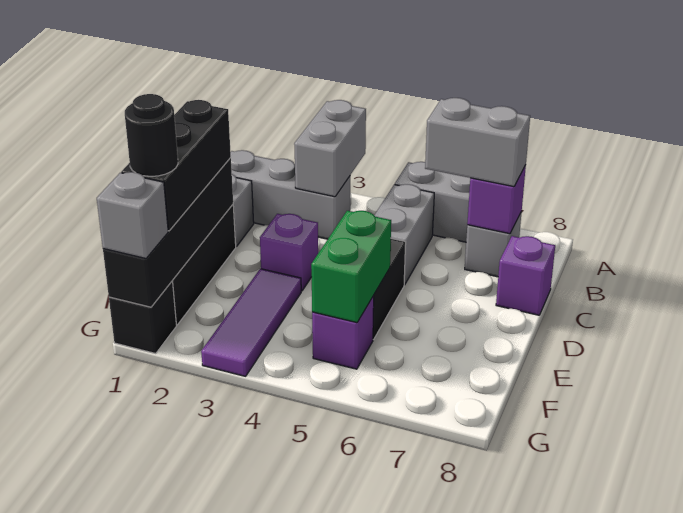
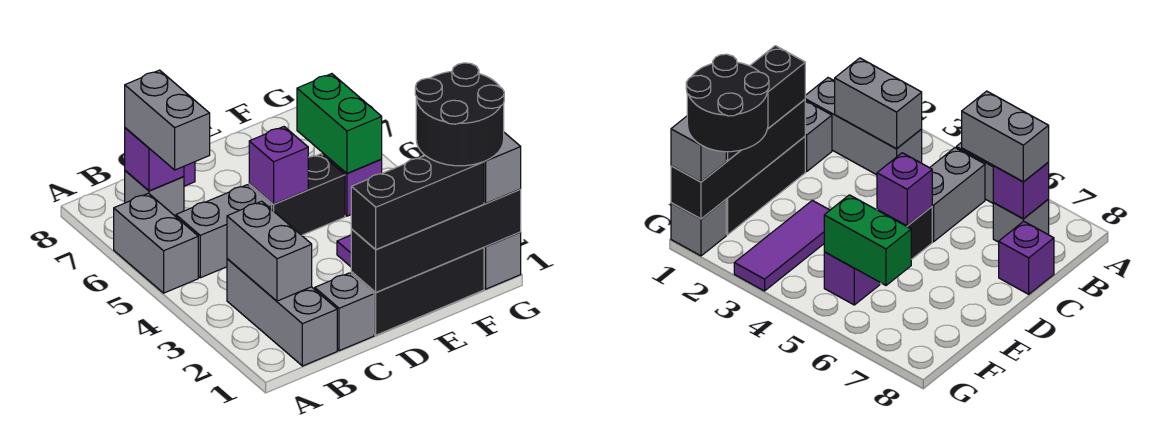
grey brick A3:B3 level 2 -> grey brick B2:B3 level 2
purple brick D3 level 1 -> purple brick D5 level 2
green brick E5:F5 level 2 -> green brick F5:F6 level 2
black round brick F1 level 4 -> black round brick F1:G2 level 4
black brick G1 level 1 -> grey brick G1 level 1

